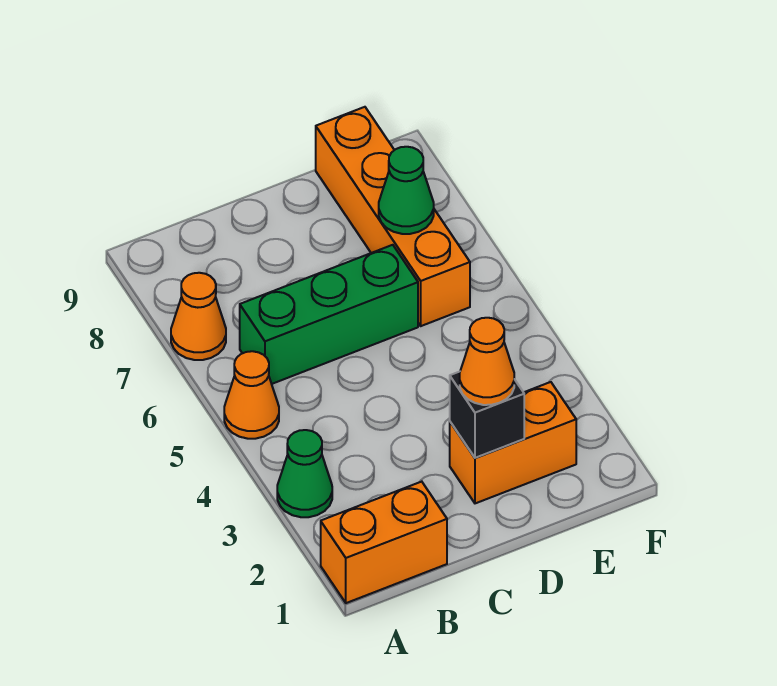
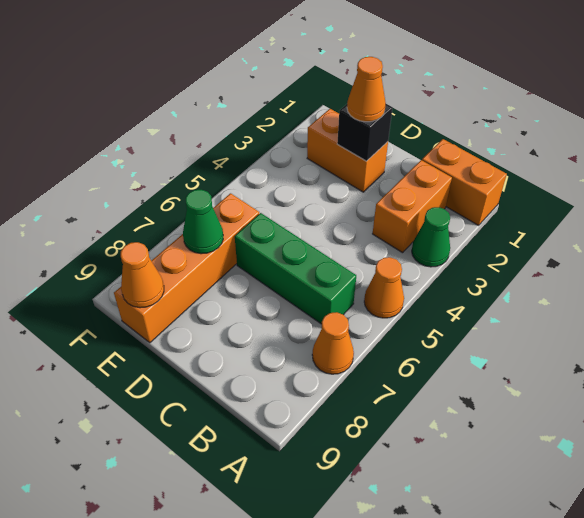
none -> orange brick B2:B3 level 1
none -> orange cone E9 level 2

